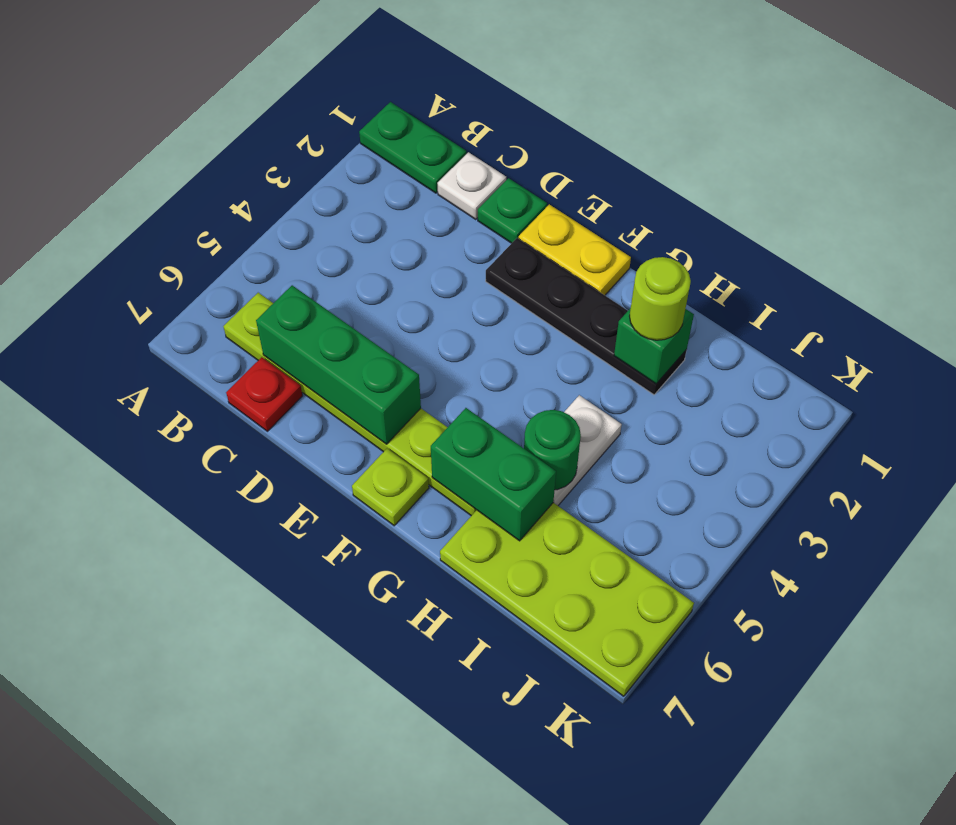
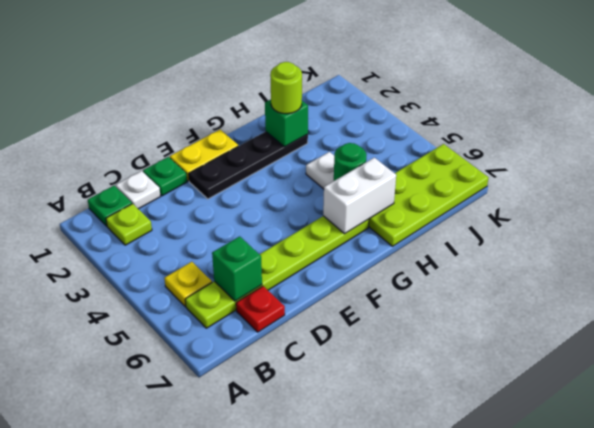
green plate A1:B1 level 1 -> green plate B1 level 1
none -> yellow plate B5 level 1
green brick C6:E6 level 2 -> green brick C6 level 2
lime plate F7 level 1 -> lime plate B2 level 1
green brick G6:H6 level 2 -> white brick G6:H6 level 2

